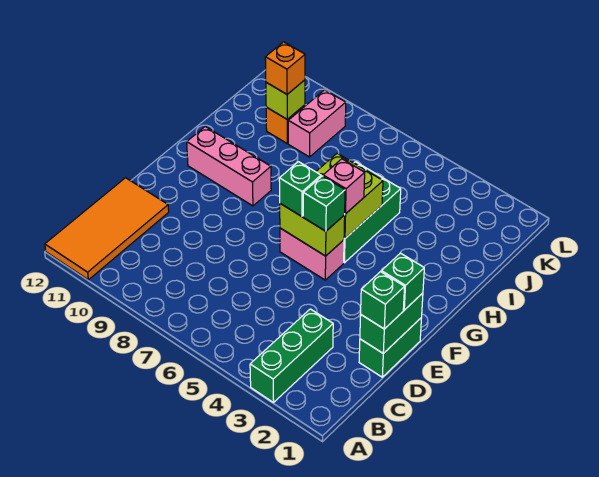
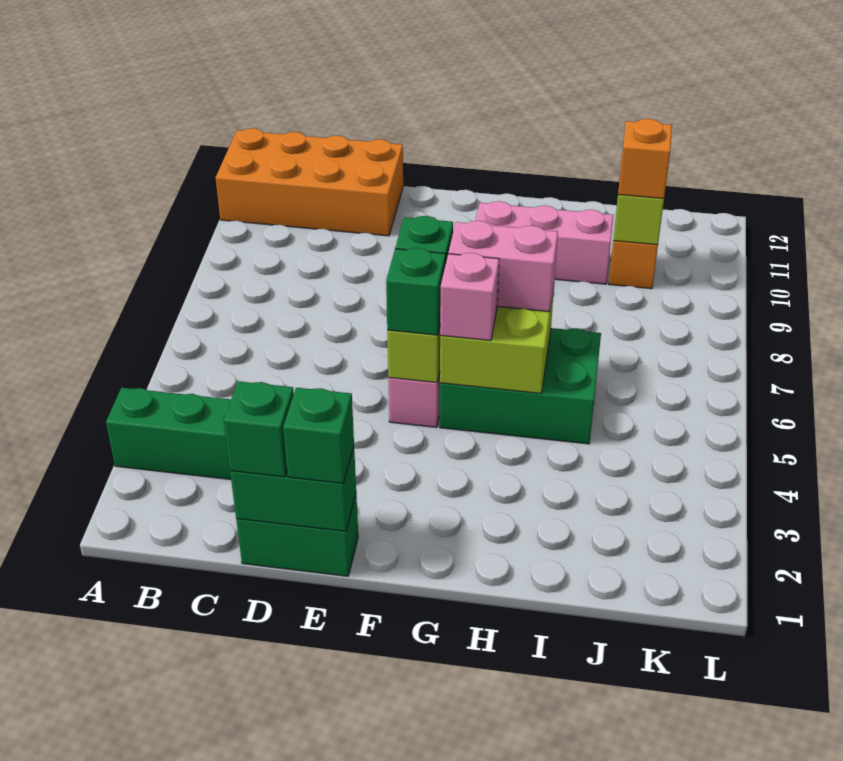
orange tile A11:D12 level 1 -> orange brick A11:D12 level 1
pink brick G9:G11 level 1 -> pink brick G10:I10 level 1
pink brick J9:K9 level 1 -> pink brick G6:H6 level 3

